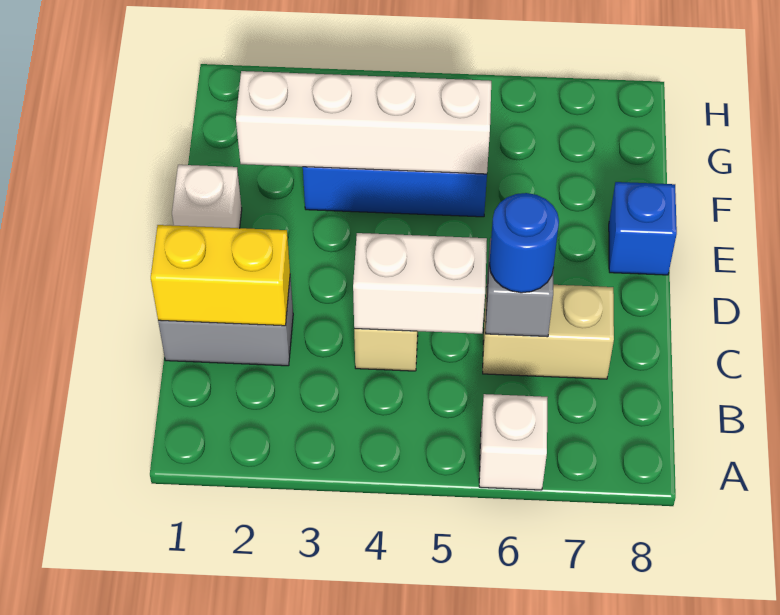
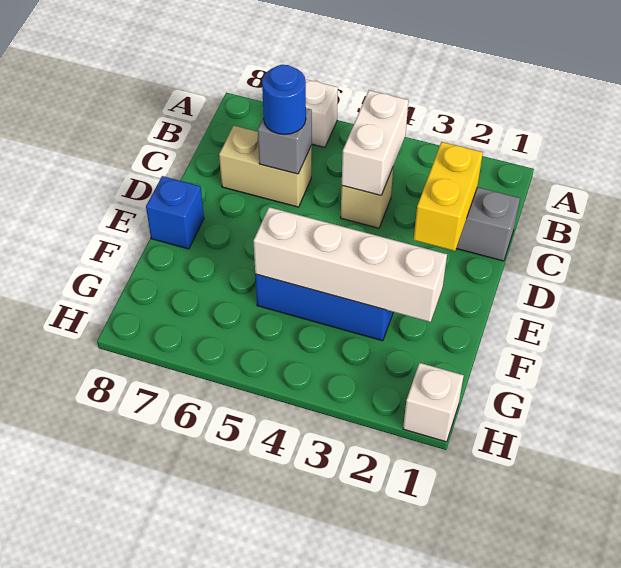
yellow brick C1:C2 level 2 -> yellow brick C2:D2 level 2
white brick C4:C5 level 2 -> white brick B4:C4 level 2
white brick E1 level 1 -> white brick H1 level 1

